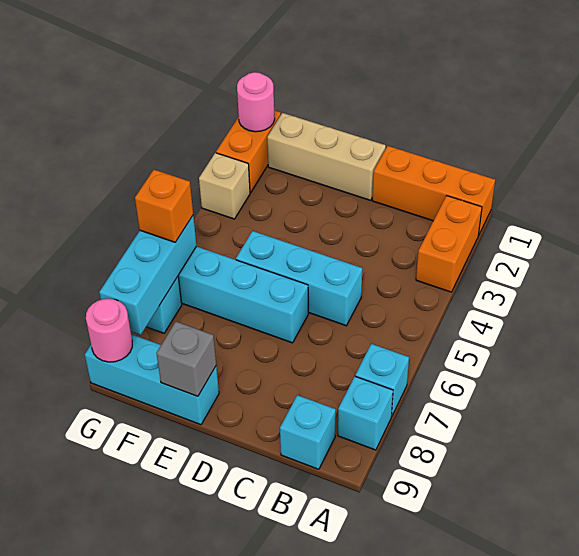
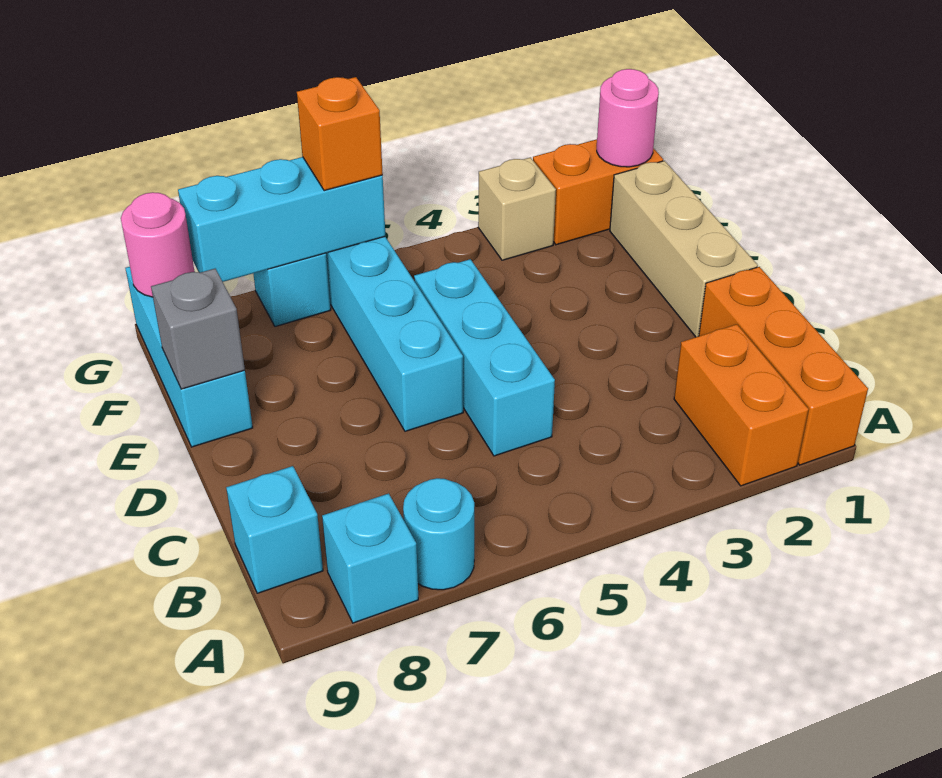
orange brick A2:A3 level 1 -> orange brick A2:B2 level 1
cyan brick A7 level 1 -> cyan round brick A7 level 1

